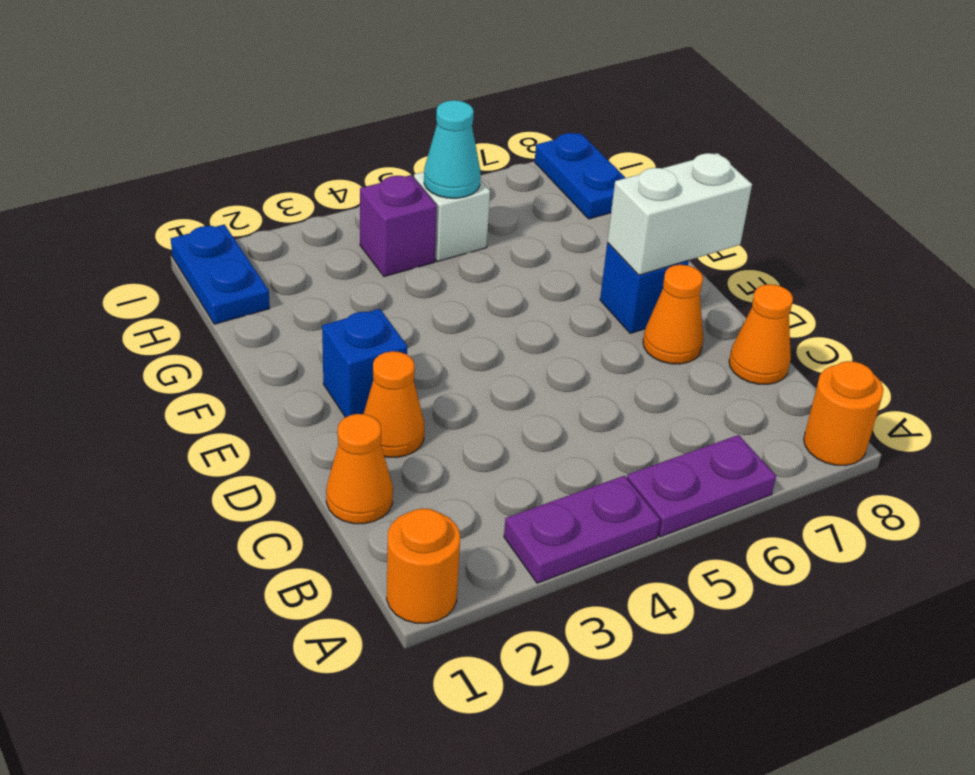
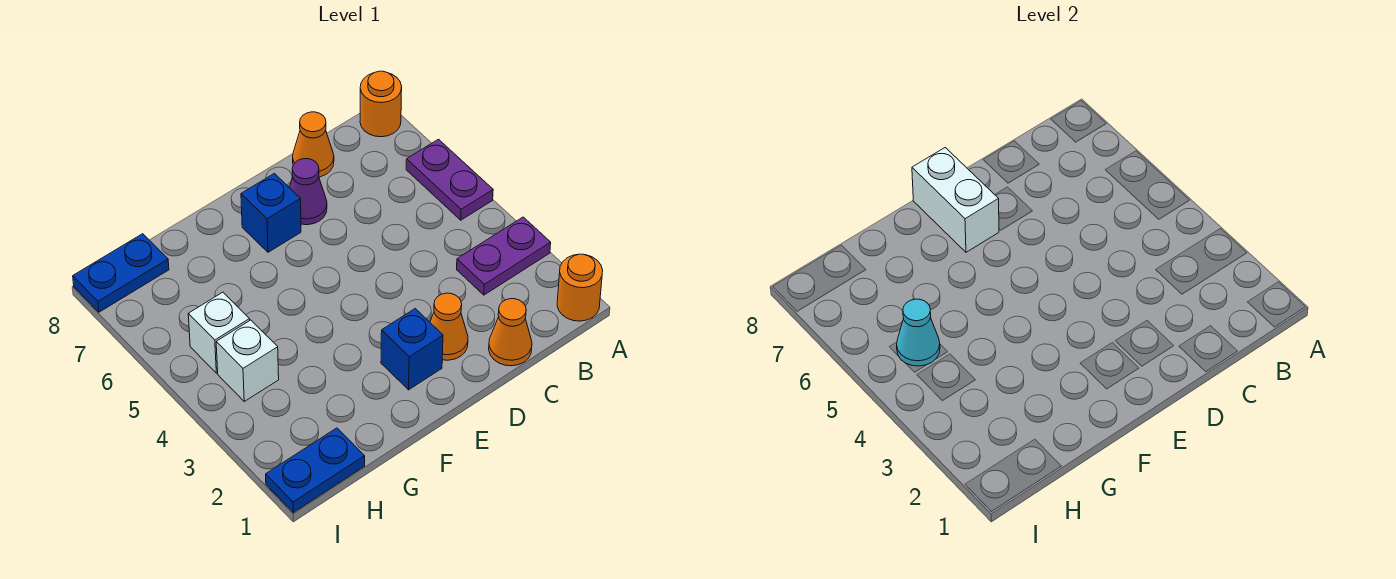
purple plate A3:A4 level 1 -> purple plate A3:B3 level 1
orange cone D7 level 1 -> purple cone D7 level 1
purple brick H4 level 1 -> white brick H4 level 1

